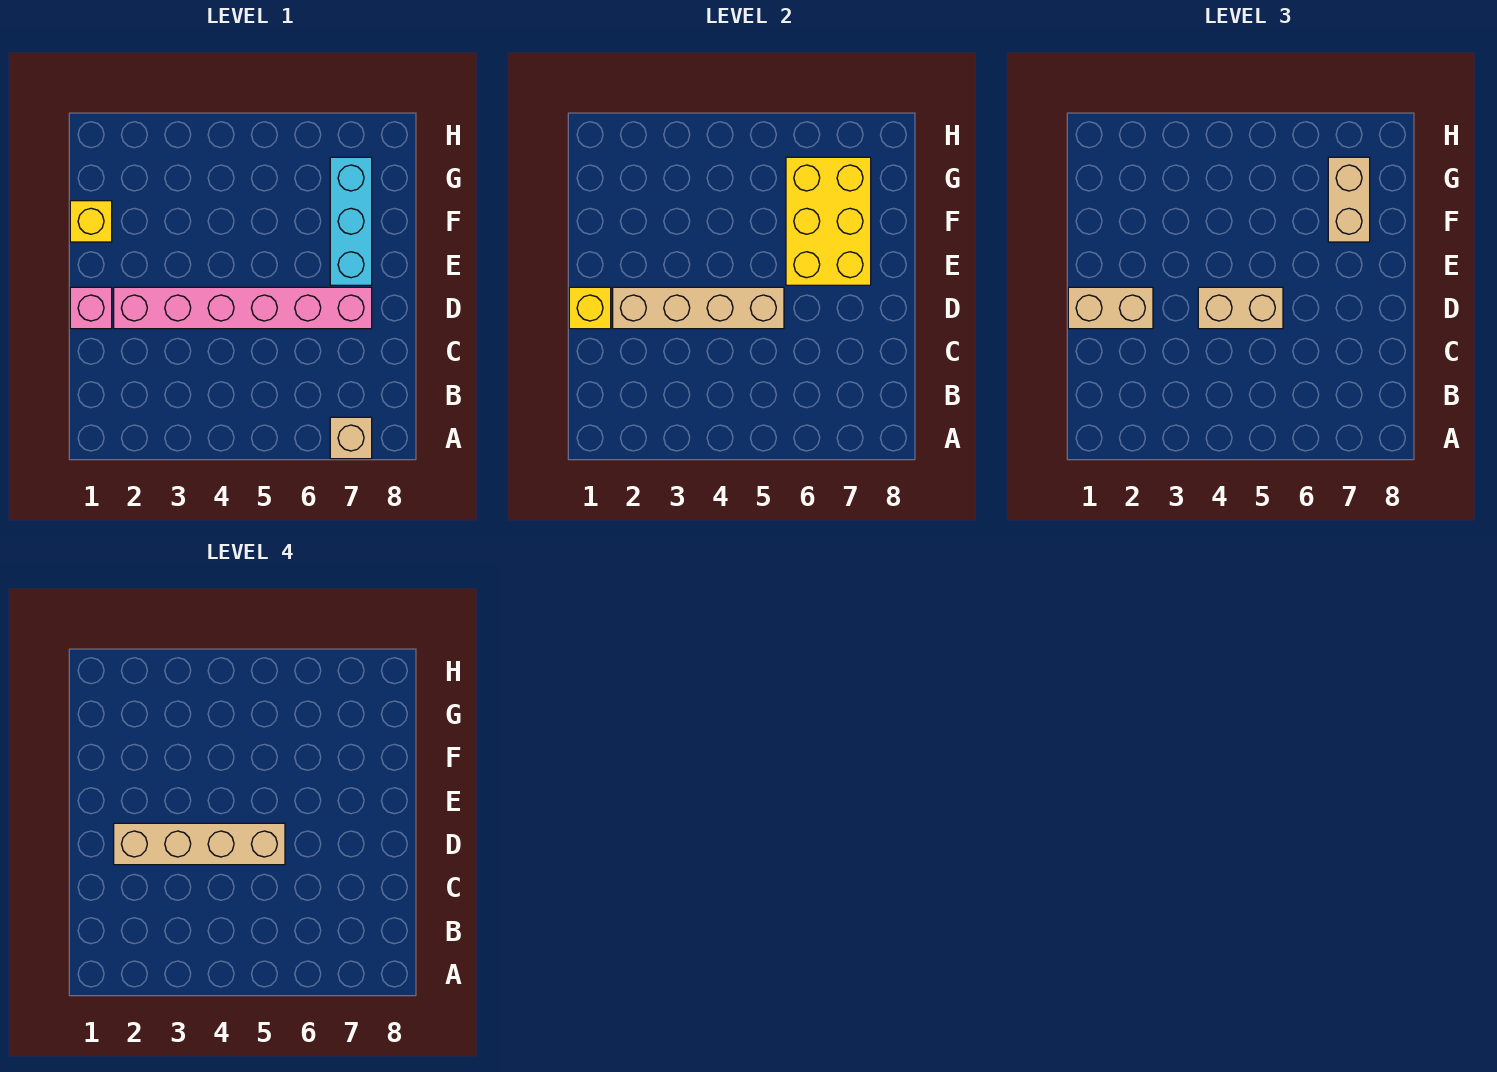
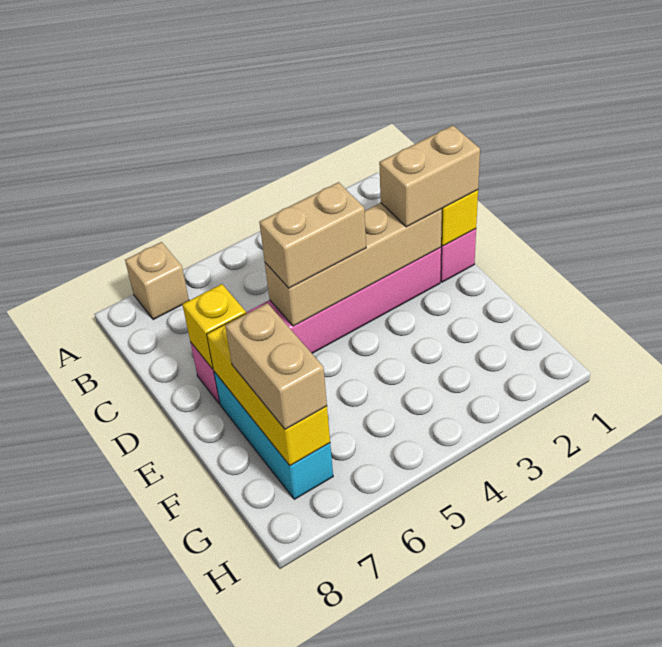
tan brick D2:D5 level 4 -> none
yellow brick E6:G7 level 2 -> yellow brick E7:G7 level 2
yellow brick F1 level 1 -> yellow brick D7 level 2

